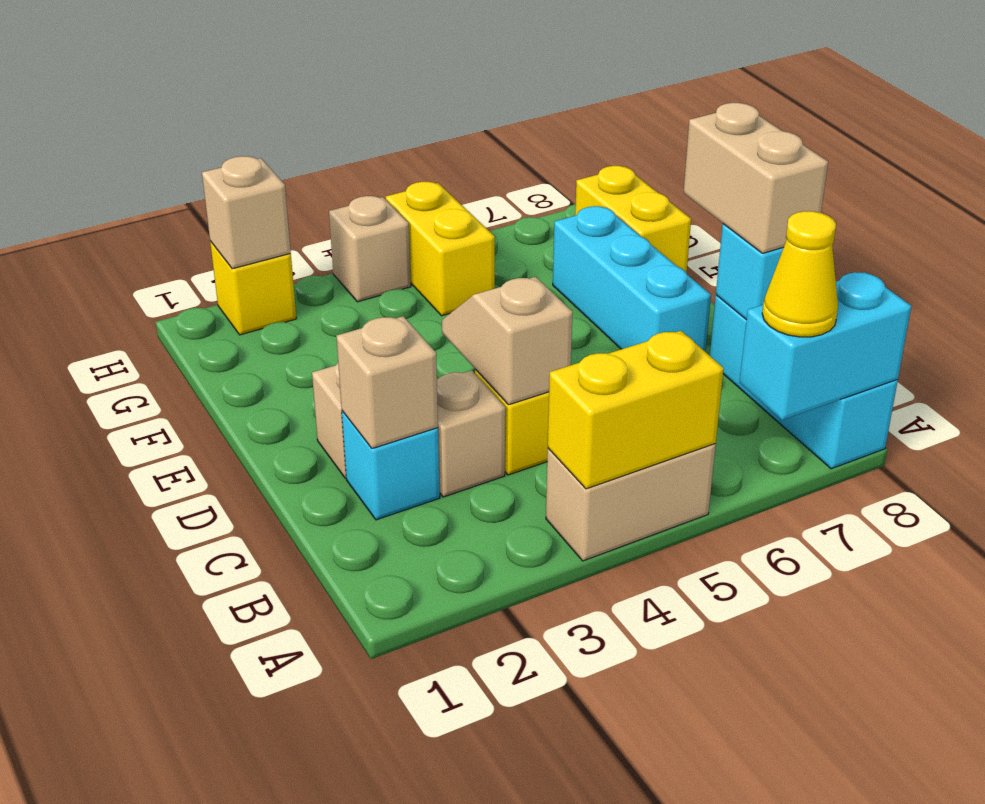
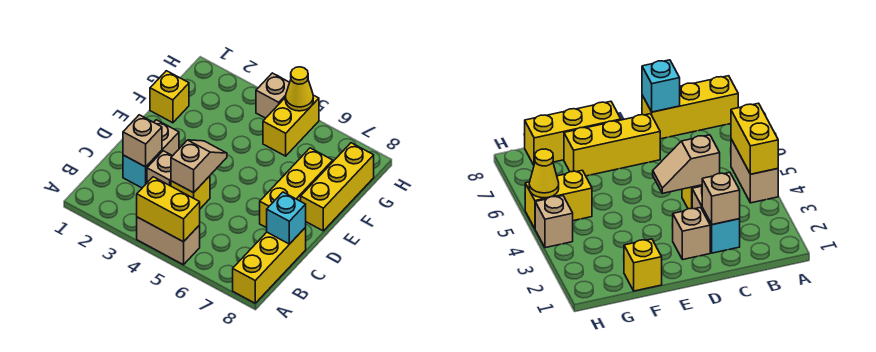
cyan brick A7:A8 level 2 -> none
yellow cone A7 level 3 -> yellow cone H5 level 2
cyan brick A8:C8 level 1 -> yellow brick A8:C8 level 1
tan brick C8:D8 level 3 -> none
cyan brick D7:F7 level 1 -> yellow brick D7:F7 level 1
yellow brick F8:G8 level 1 -> yellow brick E8:G8 level 1
yellow brick H2 level 1 -> yellow brick F1 level 1
tan brick H2 level 2 -> none

